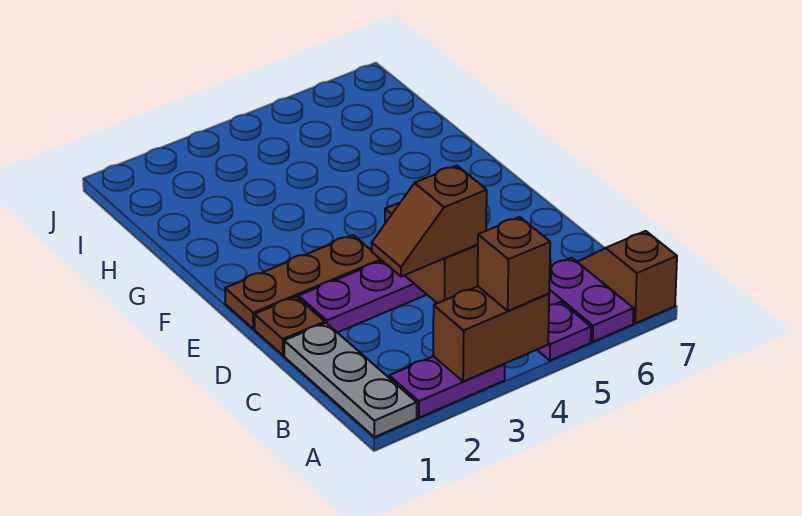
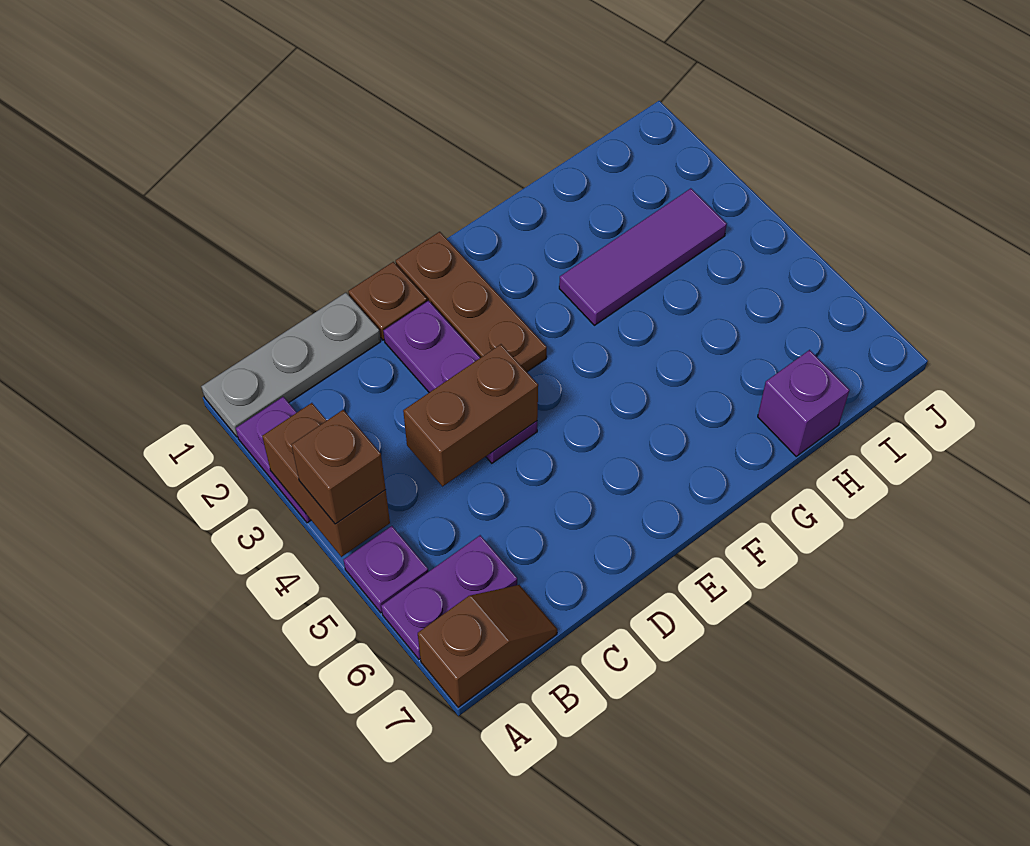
brown slope C3:C4 level 3 top 4 -> none
none -> purple tile G3:I3 level 1
none -> purple brick H7 level 1

